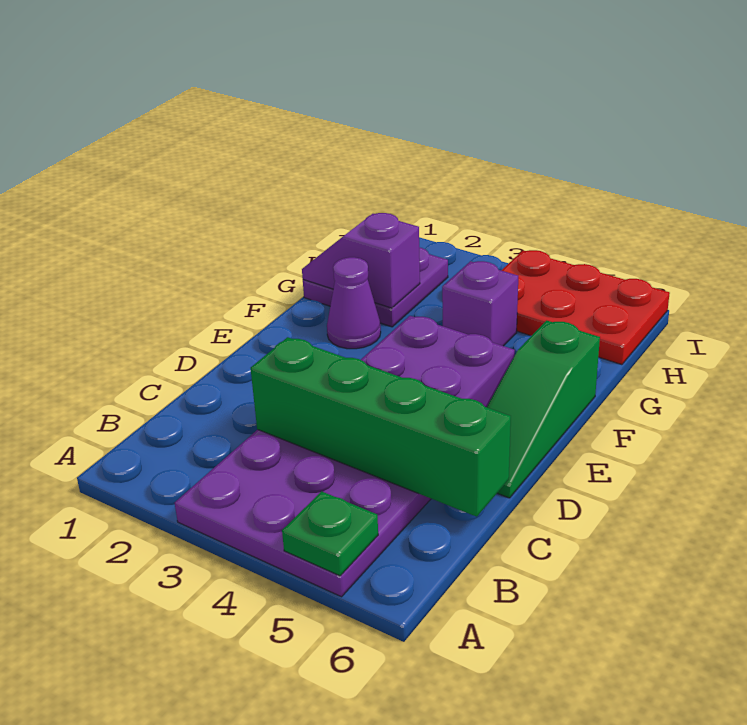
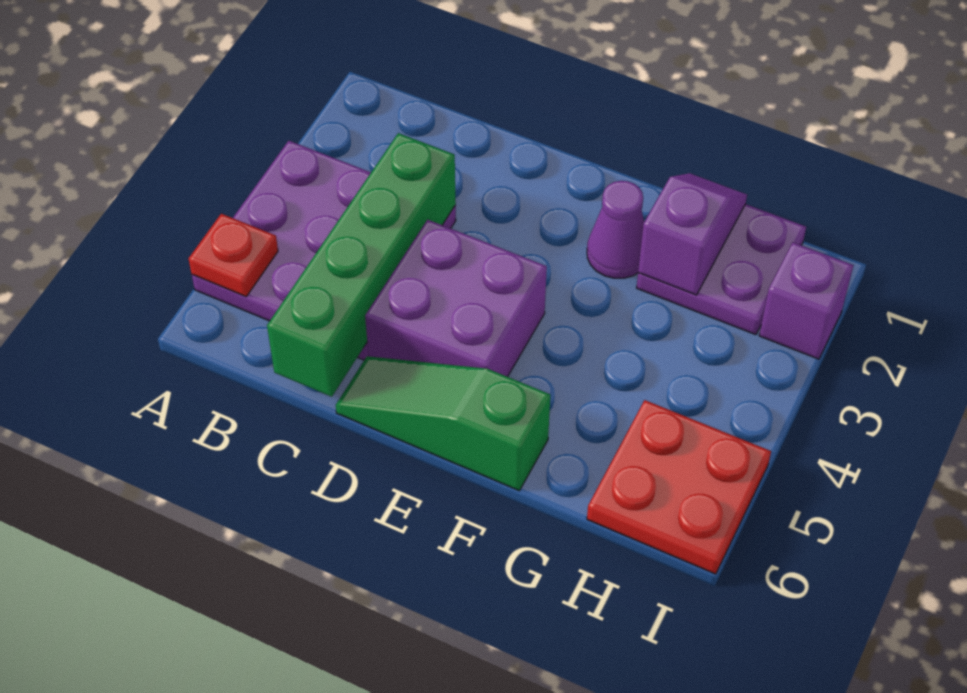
green plate A5 level 2 -> red plate A5 level 2
purple brick G4 level 1 -> purple brick I2 level 1
red plate H4:I6 level 1 -> red plate H5:I6 level 1

